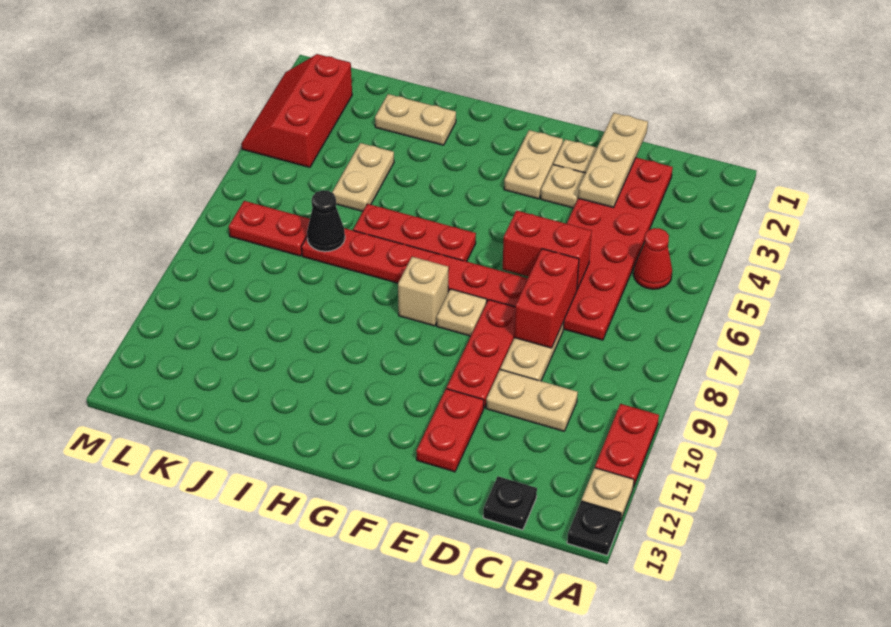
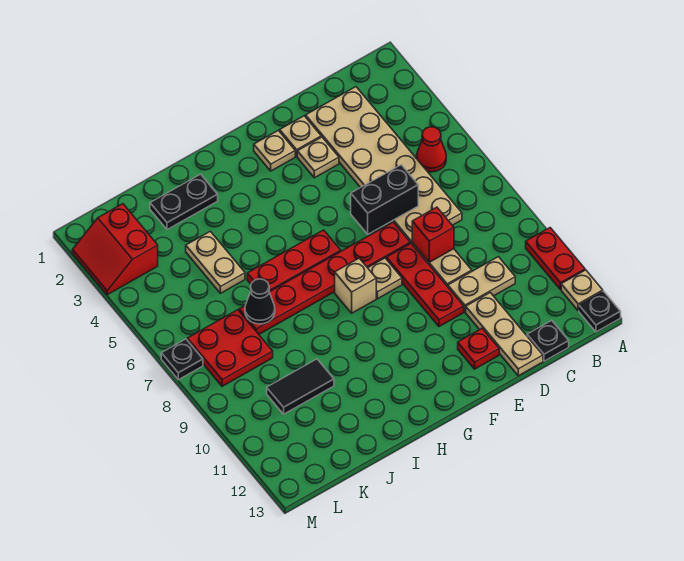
red plate C2:D7 level 1 -> tan plate C2:D7 level 1
tan plate D1:D3 level 2 -> tan plate D11:D13 level 1
red brick D6:E6 level 2 -> black brick D6:E6 level 2
red brick D7:D8 level 2 -> red brick D8 level 2
red plate E11:E12 level 1 -> red plate E12 level 1
tan plate F2:F3 level 1 -> tan plate F2 level 1
tan plate I2:J2 level 1 -> black plate I2:J2 level 1
none -> black tile J10:K10 level 1
red plate K7:L7 level 1 -> red plate K7:L8 level 1
red slope L2:M4 level 1 top L -> red slope L2:M3 level 1 top L
none -> black plate M7 level 1

